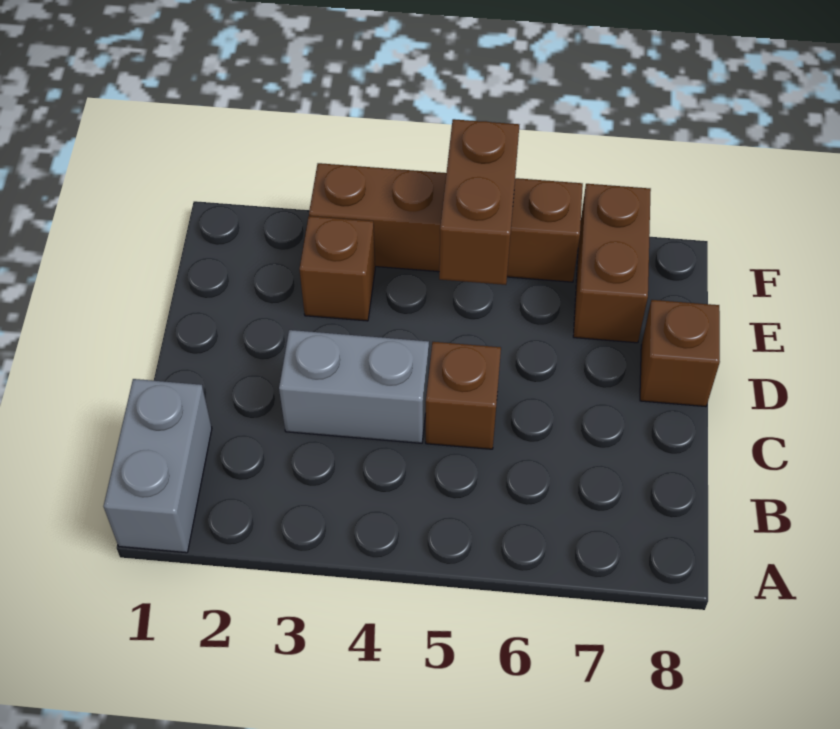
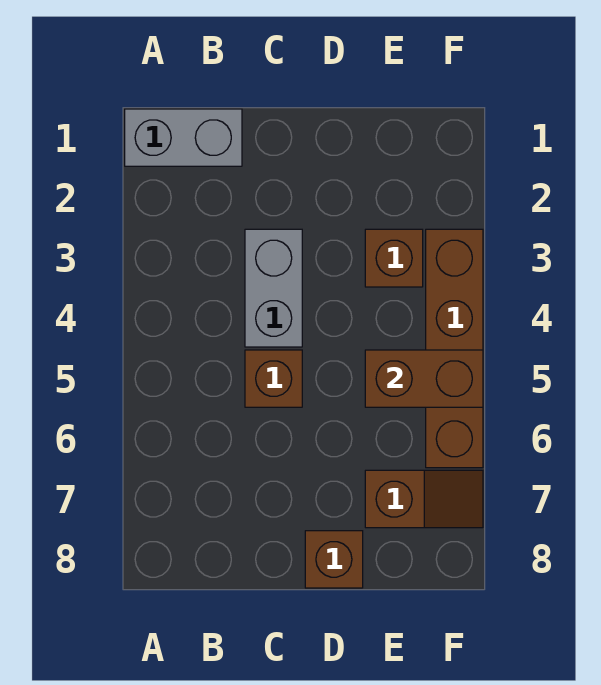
brown brick E7:F7 level 1 -> brown slope E7:F7 level 1 top E

